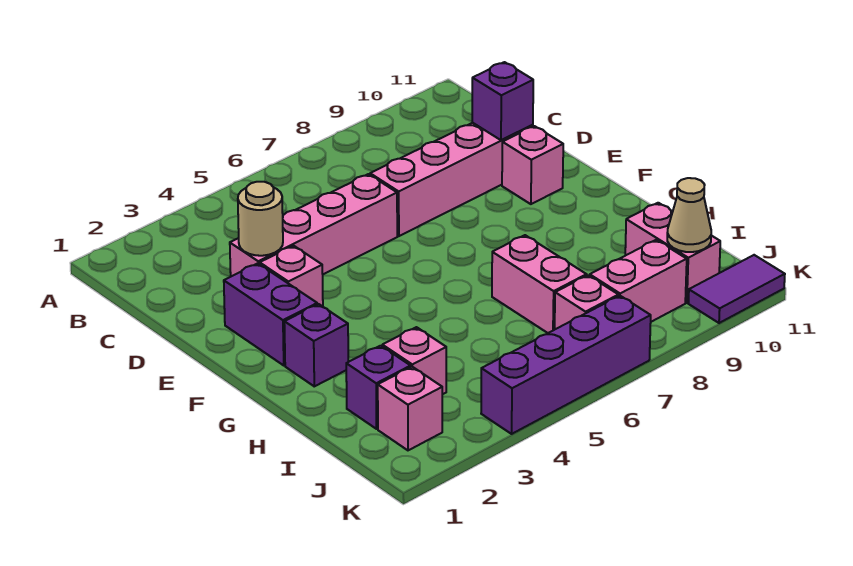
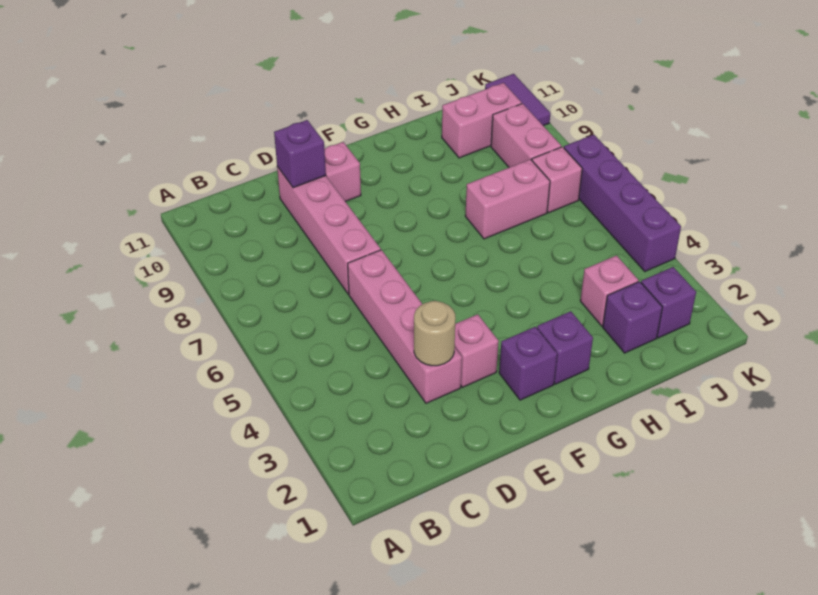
purple brick E2:F2 level 1 -> purple brick F2 level 1
pink brick J2 level 1 -> purple brick J2 level 1
tan cone J10 level 2 -> none

